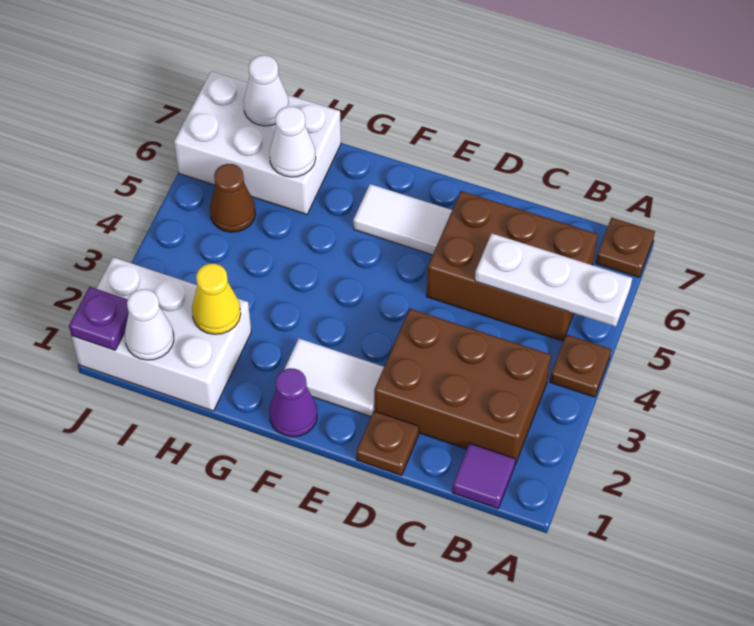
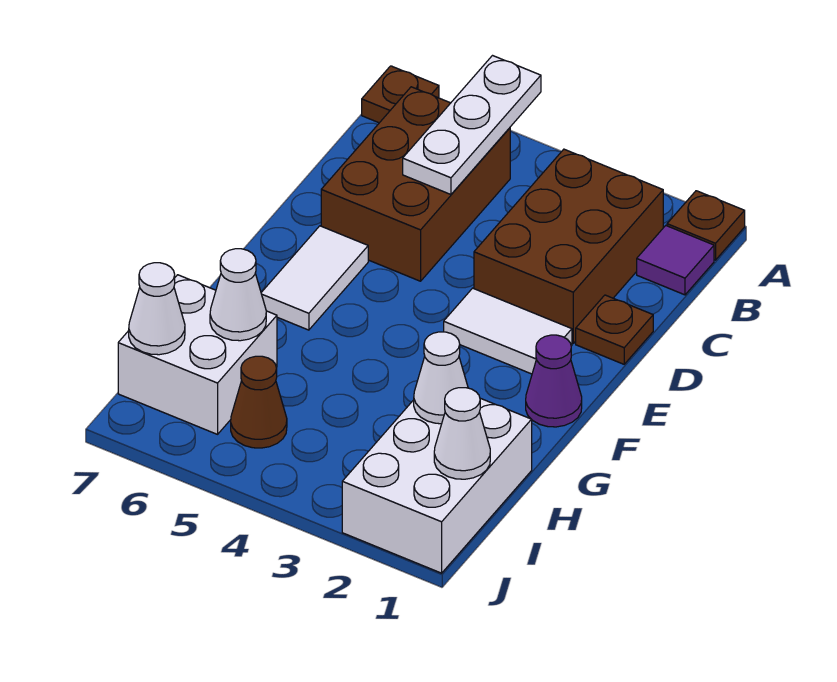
brown plate A4 level 1 -> brown plate A1 level 1
white tile E2:F2 level 1 -> white tile E2:E3 level 1
yellow cone H2 level 2 -> white cone H2 level 2
white brick H6:J7 level 1 -> white brick H6:I7 level 1
purple plate J1 level 2 -> none

